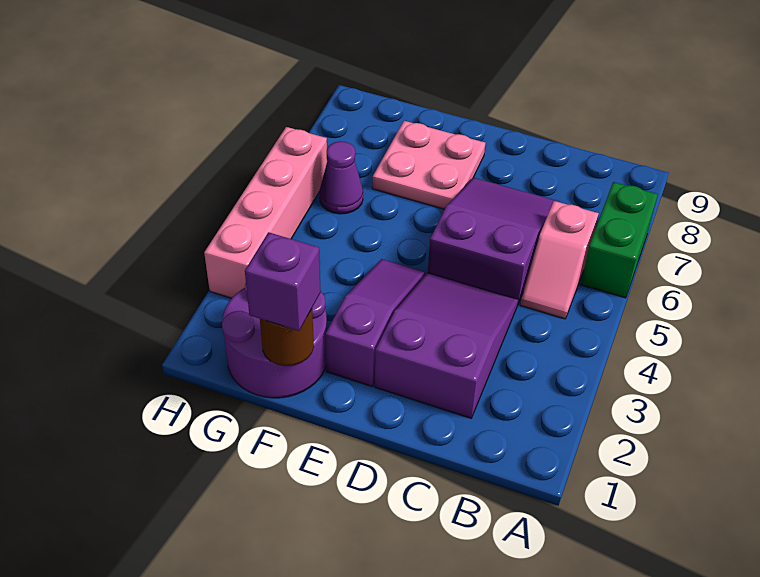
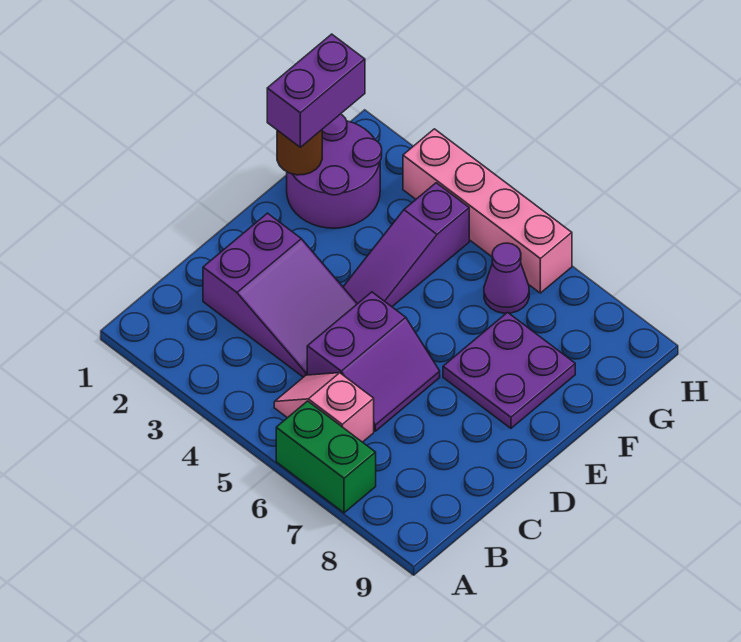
purple slope C5:D7 level 1 top 5 -> purple slope C5:D6 level 1 top 5
purple slope E2:E4 level 1 top 2 -> purple slope E4:G4 level 1 top G
pink plate E7:F8 level 1 -> purple plate E7:F8 level 1
purple brick F1 level 3 -> purple brick F1:G1 level 3

